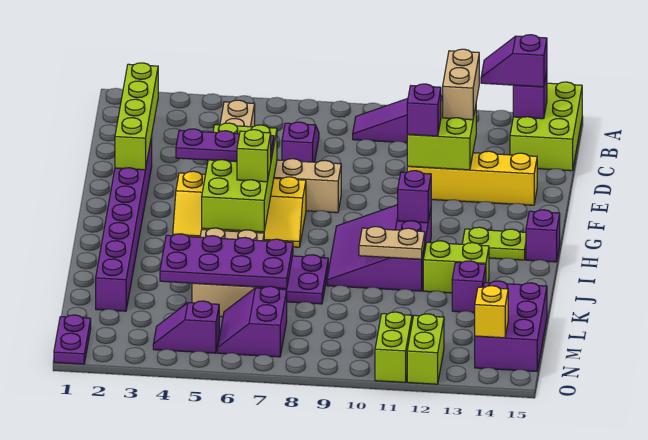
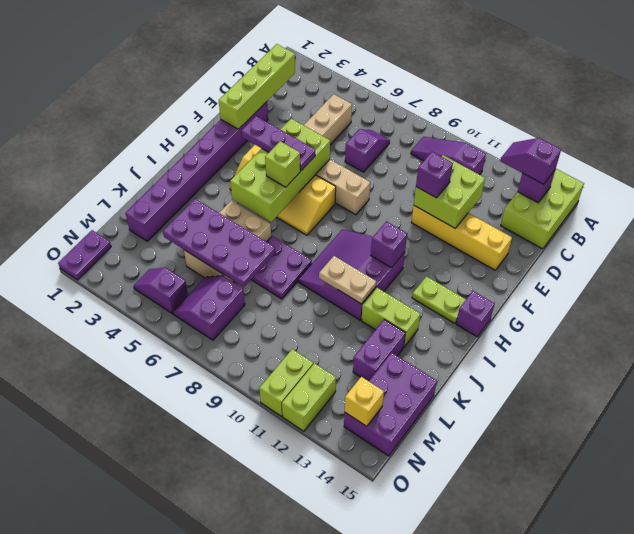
tan brick C12:D12 level 3 -> none
purple brick K13 level 1 -> purple brick K13:L13 level 1

